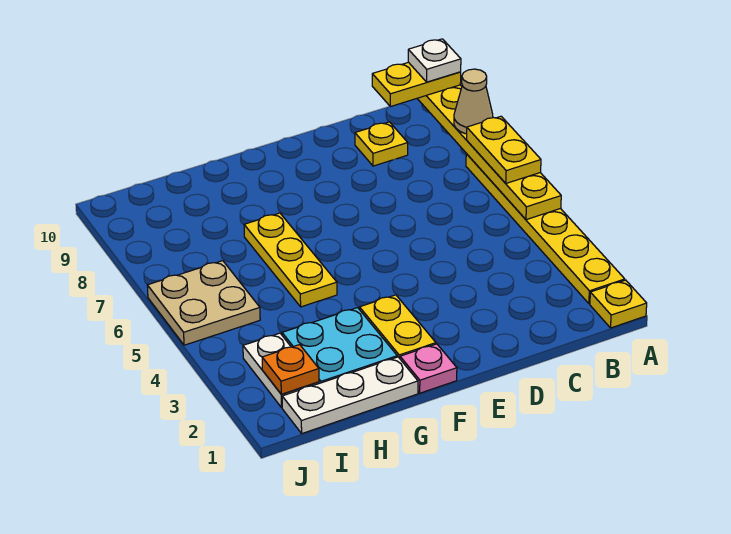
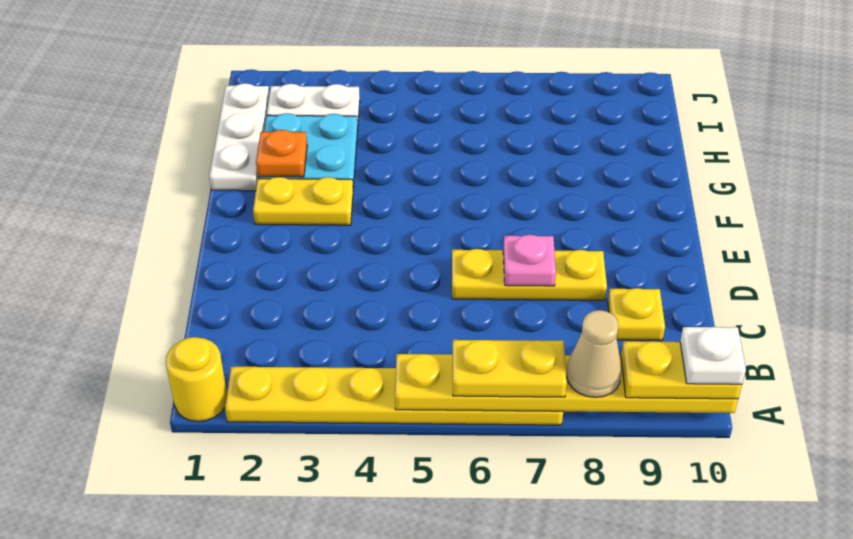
yellow plate A1 level 1 -> yellow round brick A1 level 1
yellow plate A10:B10 level 3 -> yellow plate A9:A10 level 3
pink plate F1 level 1 -> pink plate D7 level 2
yellow plate G5:G7 level 1 -> yellow plate D6:D8 level 1
orange plate I2 level 2 -> orange plate G2 level 2
tan plate I5:J6 level 1 -> none

